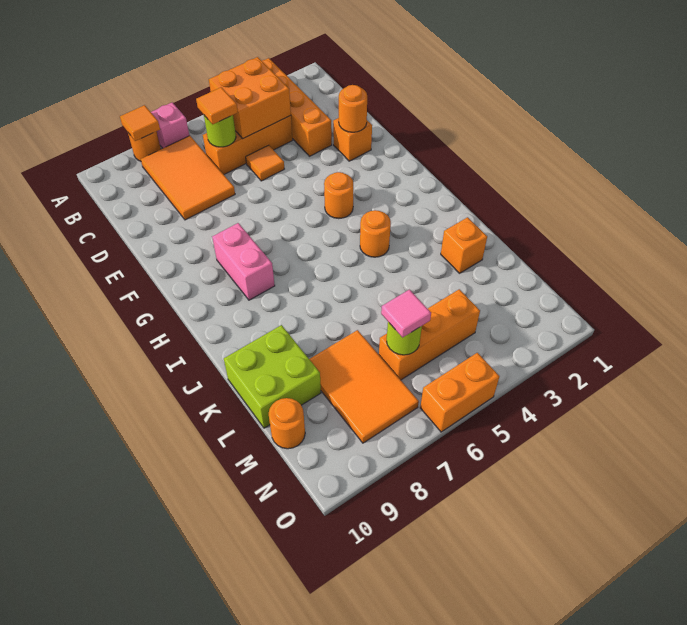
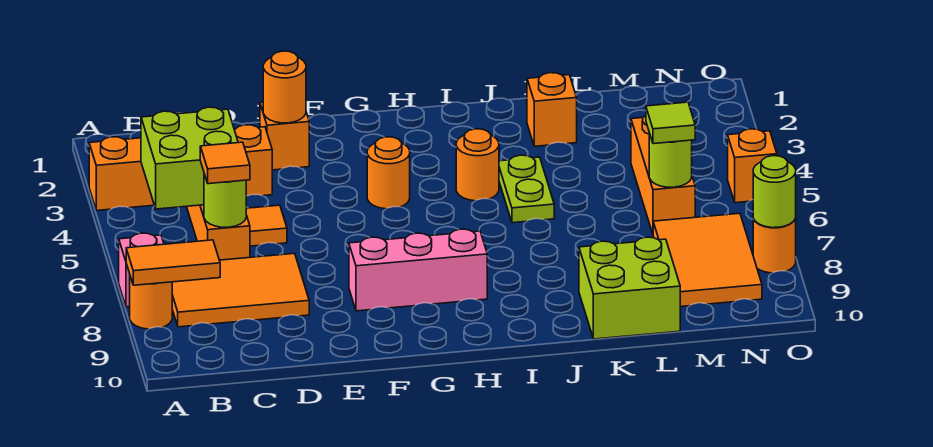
orange tile A8 level 2 -> orange tile A8:B8 level 2
orange brick B4:C5 level 2 -> lime brick B4:C5 level 2
pink brick G8:H8 level 1 -> pink brick F8:H8 level 1
none -> lime plate J4:J5 level 1
orange tile L7:N8 level 1 -> orange tile M7:N9 level 1
pink tile M6 level 3 -> lime tile M6 level 3
orange round brick M10 level 1 -> orange round brick O8 level 1
orange brick O5:O6 level 1 -> orange brick O5 level 1
none -> lime round brick O8 level 2

